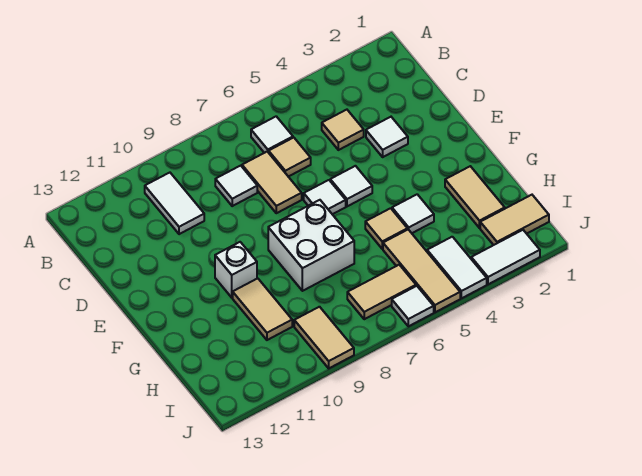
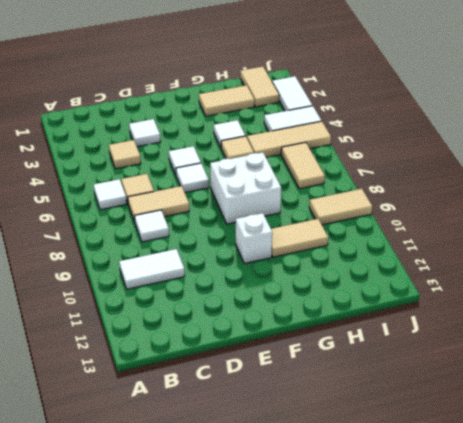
white tile J6 level 1 -> none

